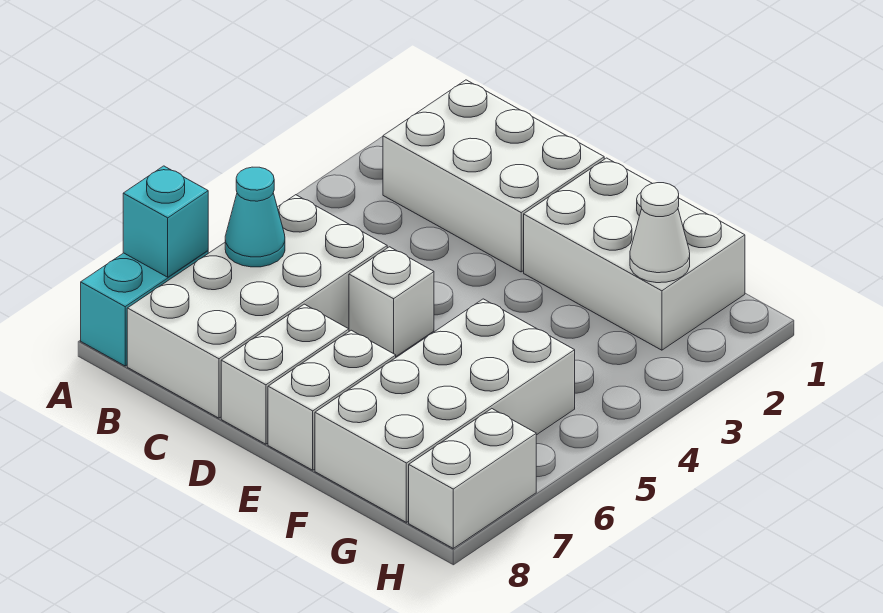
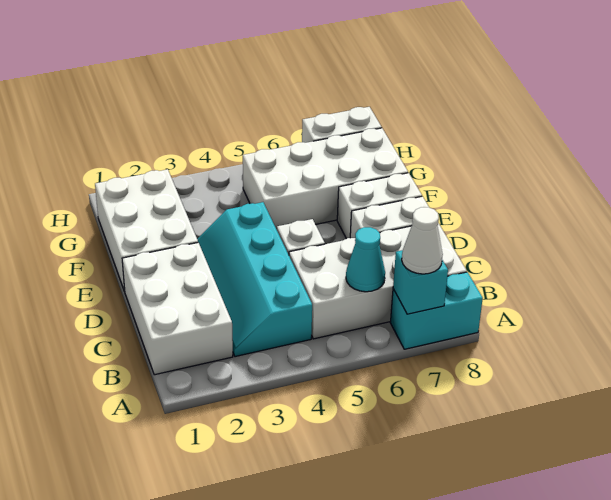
none -> cyan slope B3:E4 level 1 top 4
white cone G2 level 2 -> white cone A7 level 3

